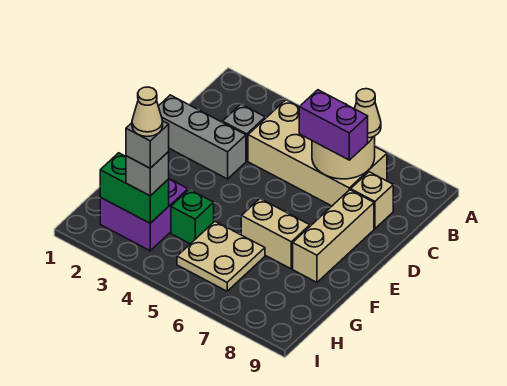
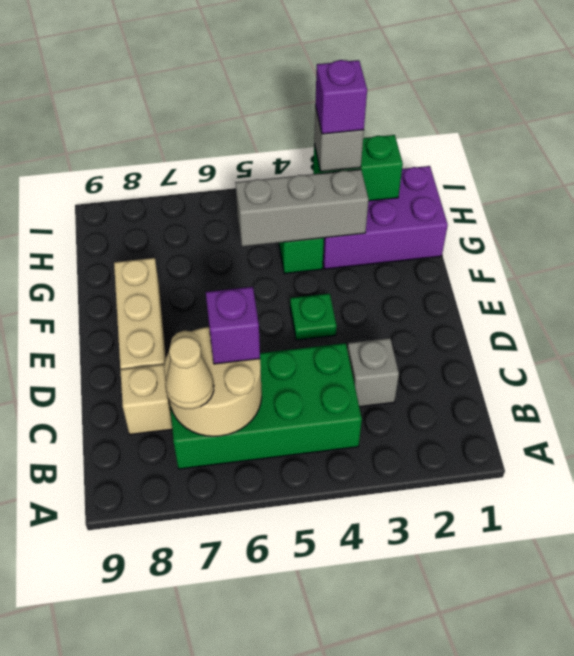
tan brick B4:C7 level 1 -> green brick B4:C7 level 1
purple brick C6:C7 level 3 -> purple brick C6 level 3
grey brick D1:D3 level 1 -> grey brick G3:G5 level 2
none -> green plate E4 level 1
tan brick F6:F7 level 1 -> none
purple brick G2:H3 level 1 -> purple brick G1:H3 level 1
tan plate G5:H6 level 1 -> none
grey brick H3 level 4 -> purple brick H3 level 4
tan cone H3 level 5 -> none

